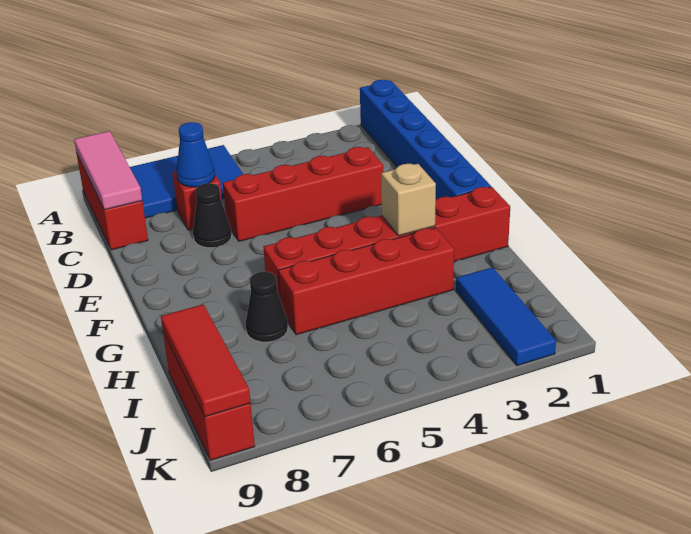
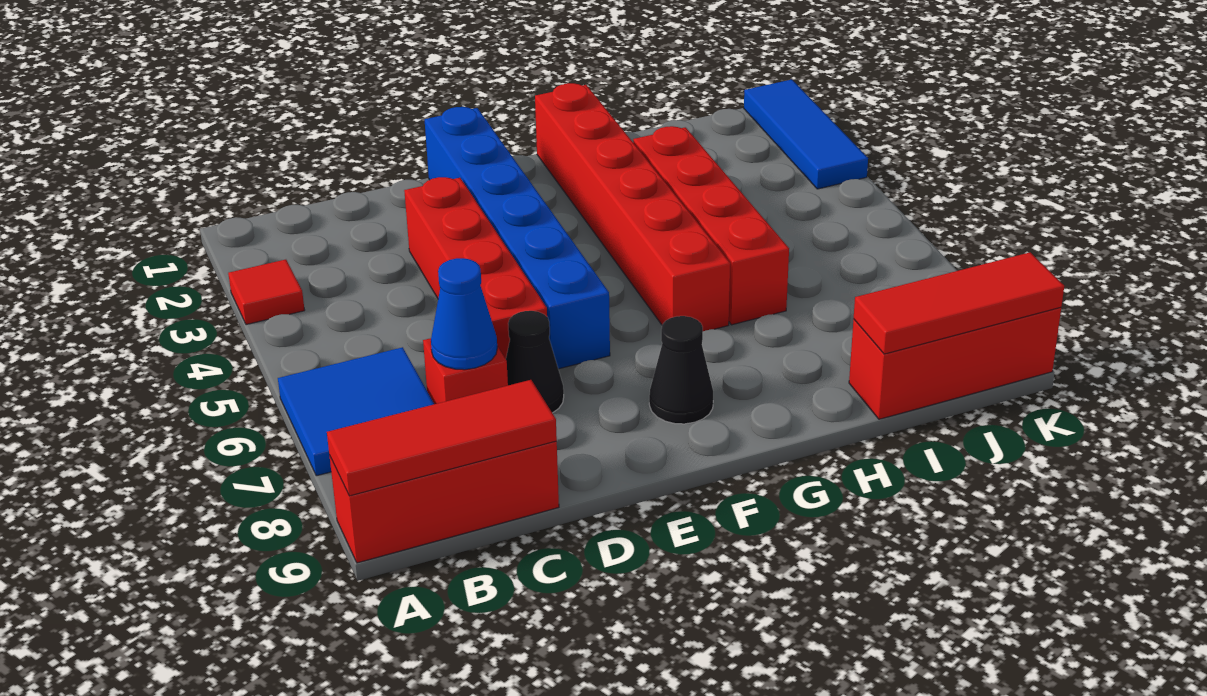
blue brick A1:F1 level 1 -> blue brick E1:E6 level 1
none -> red tile A3 level 1
blue tile A6:B8 level 1 -> blue tile A6:B7 level 1
pink tile A9:C9 level 2 -> red tile A9:C9 level 2
tan brick G3 level 2 -> none
black cone H7 level 1 -> black cone F8 level 1
blue tile I2:K2 level 1 -> blue tile K1:K3 level 1

